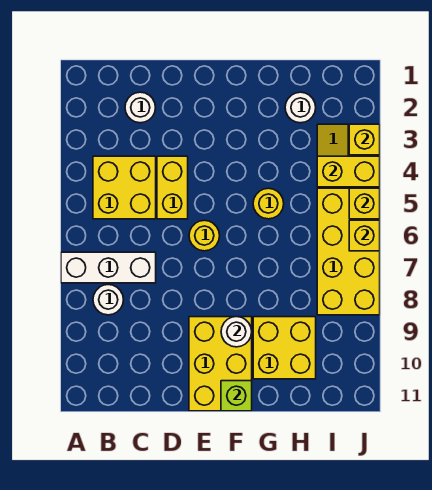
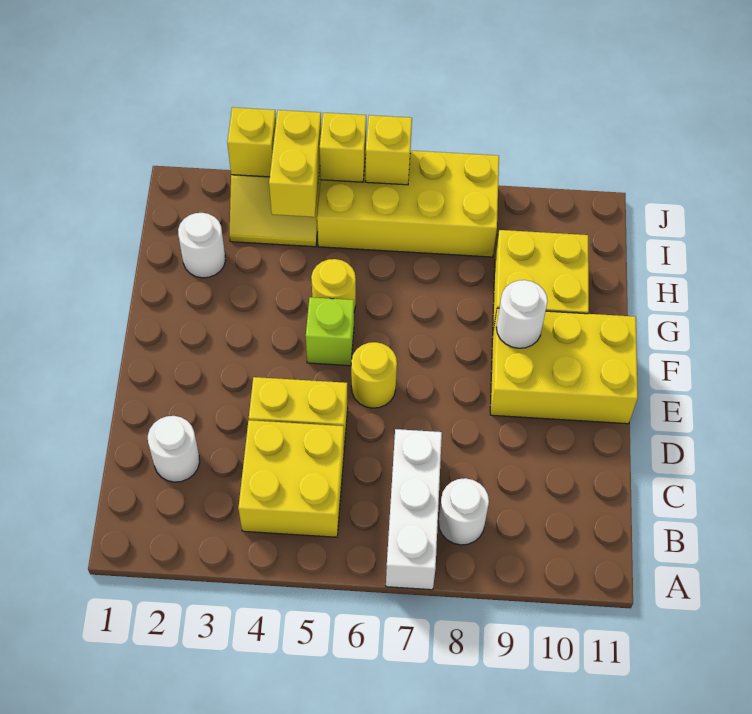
lime brick F11 level 2 -> lime brick F5 level 1

